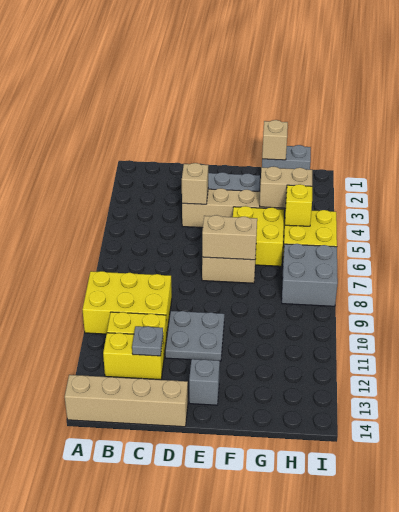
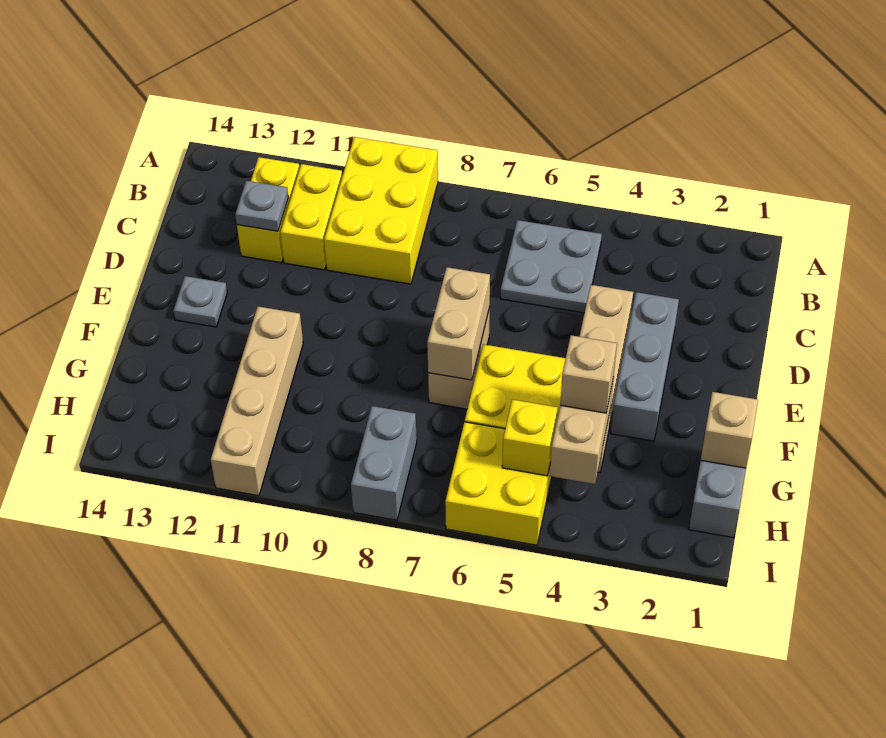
tan brick A14:D14 level 1 -> tan brick F11:I11 level 1
tan brick D4 level 2 -> tan brick G4 level 3
grey plate D10:E11 level 1 -> grey plate B5:C6 level 1
grey brick E13 level 1 -> grey plate E13 level 1
grey brick H7:I8 level 1 -> grey brick H8:I8 level 1

